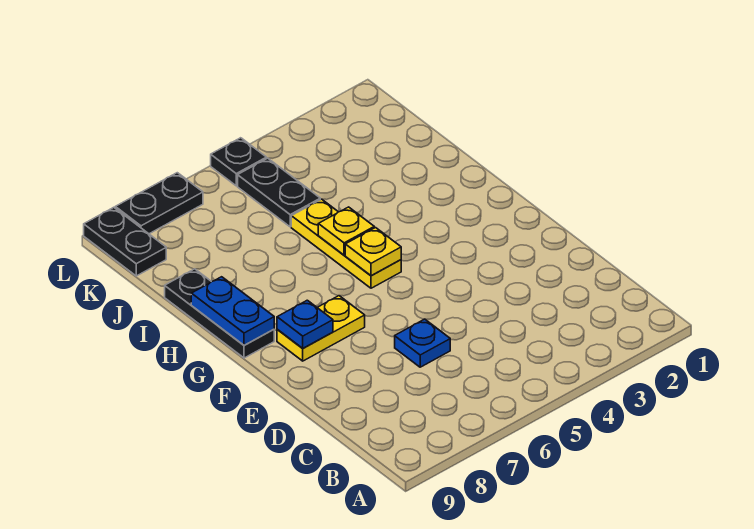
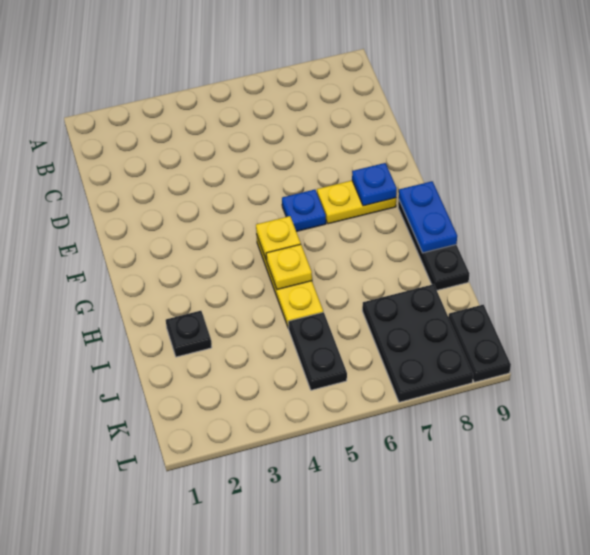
blue plate D6 level 1 -> blue plate F6 level 1
black plate L5 level 1 -> black plate I2 level 1
black plate L7:L8 level 1 -> black plate J7:L8 level 1

